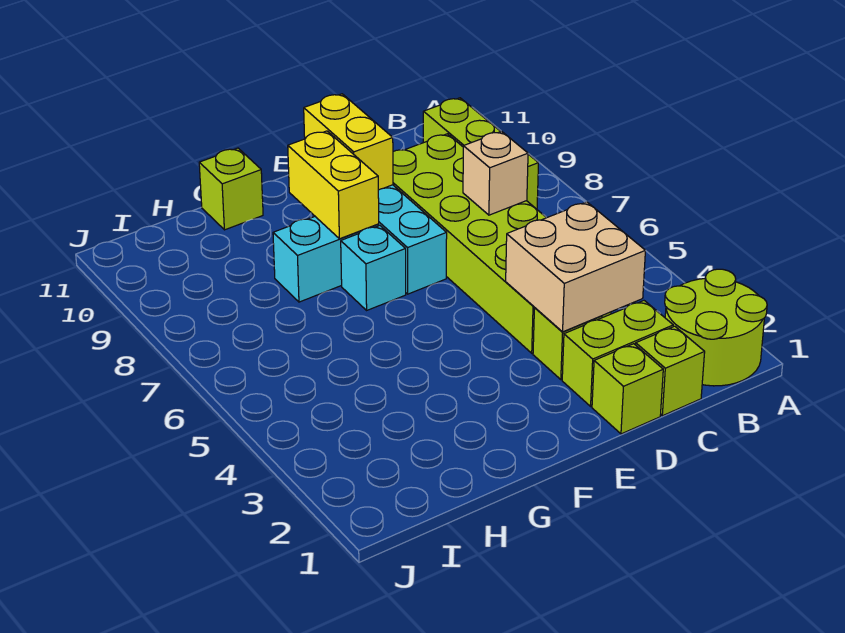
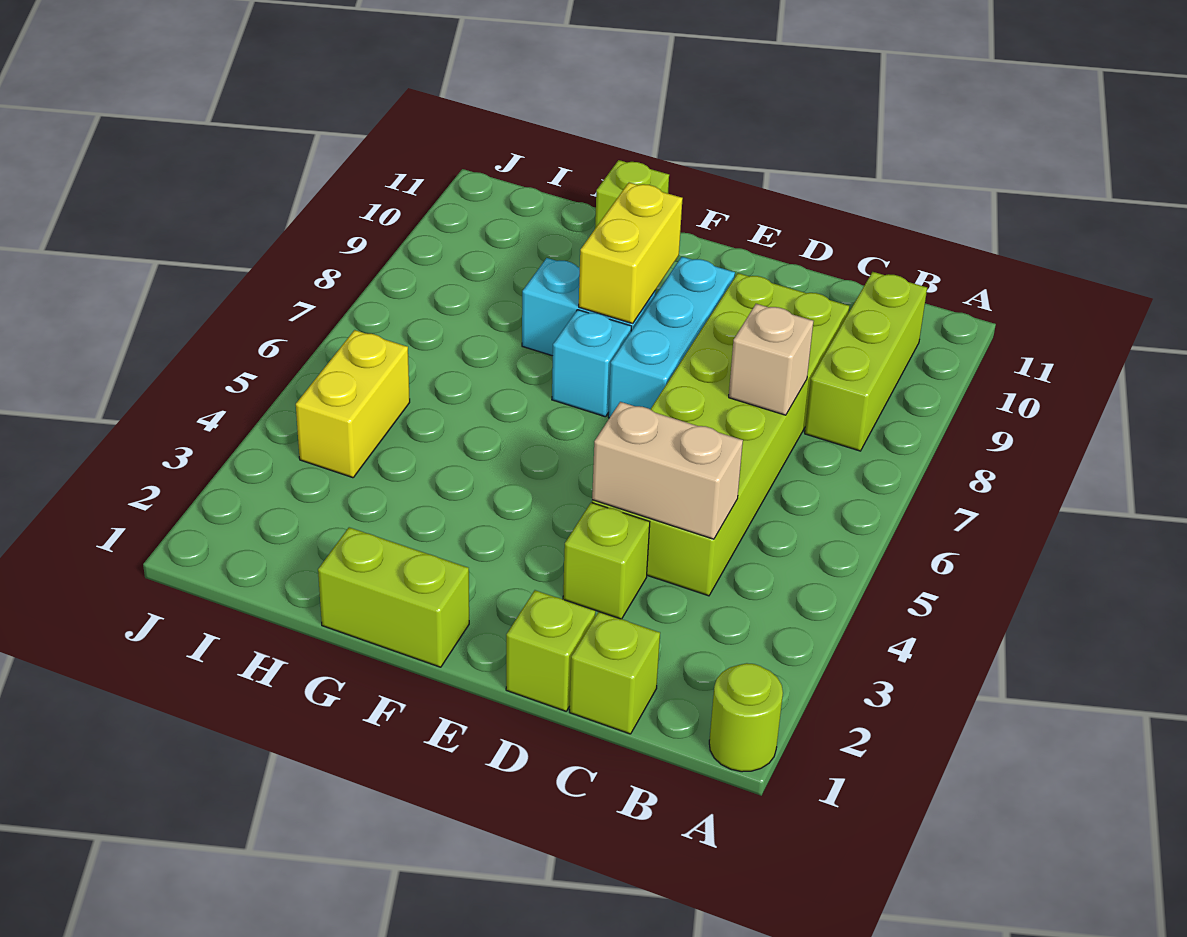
lime round brick A1:B2 level 1 -> lime round brick A1 level 1
lime brick C2:D2 level 1 -> lime brick F1:G1 level 1
tan brick C3:D4 level 2 -> tan brick C4:D4 level 2
yellow brick E9:E10 level 2 -> yellow brick I4:I5 level 1

